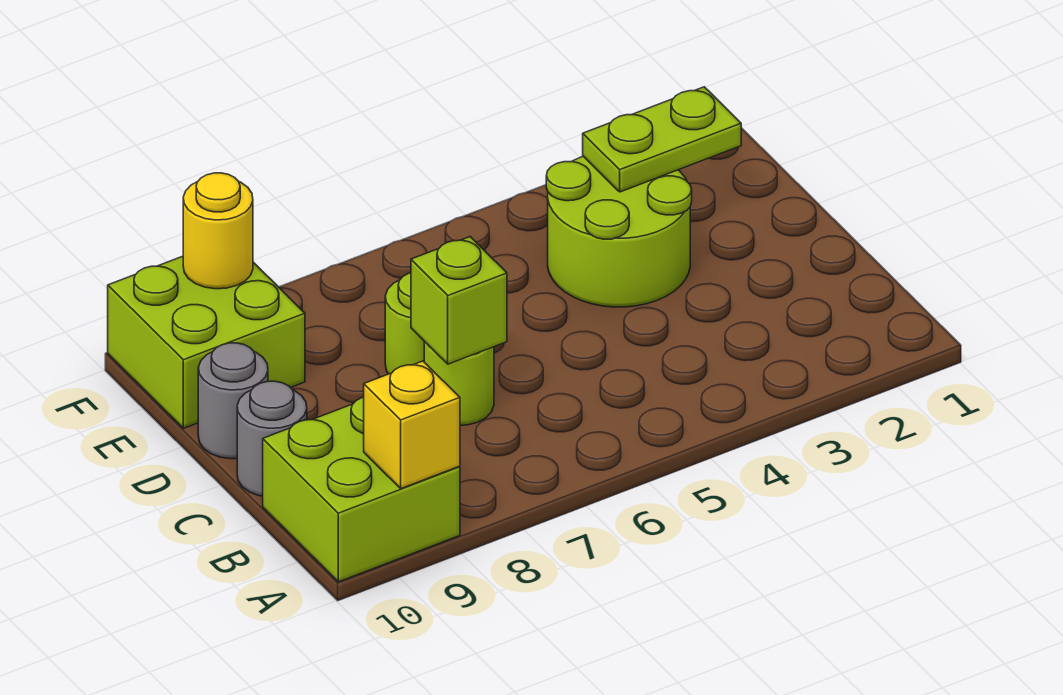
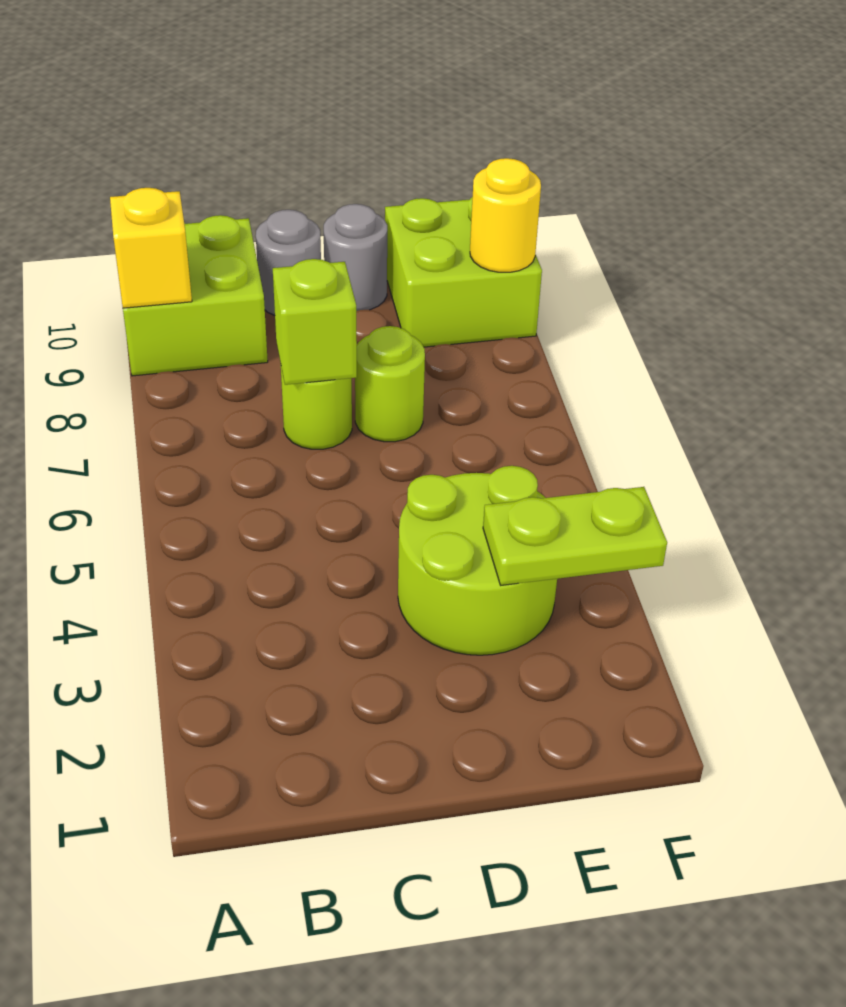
lime plate E2:E3 level 2 -> lime plate E3:F3 level 2

